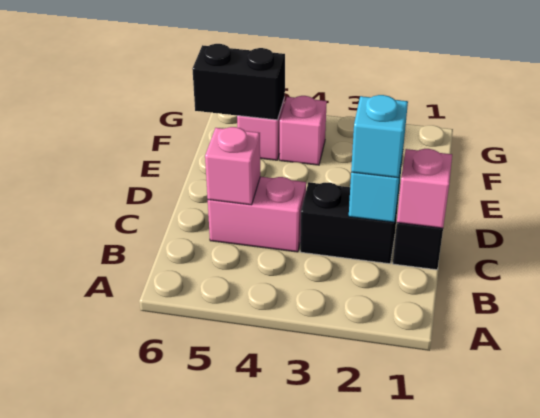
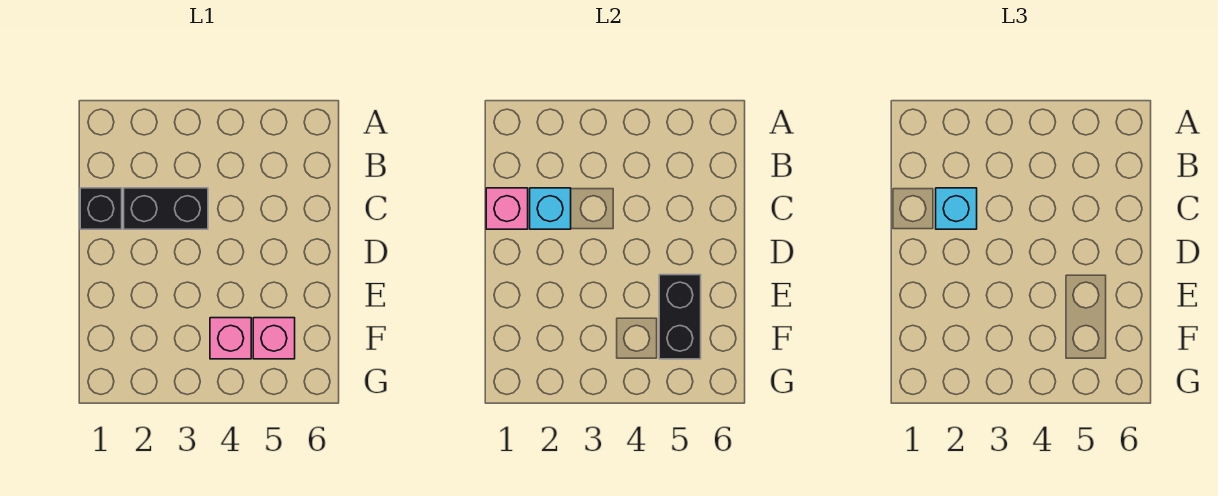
pink brick C4:C5 level 1 -> none
pink brick C5 level 2 -> none
black brick F5:F6 level 2 -> black brick E5:F5 level 2

